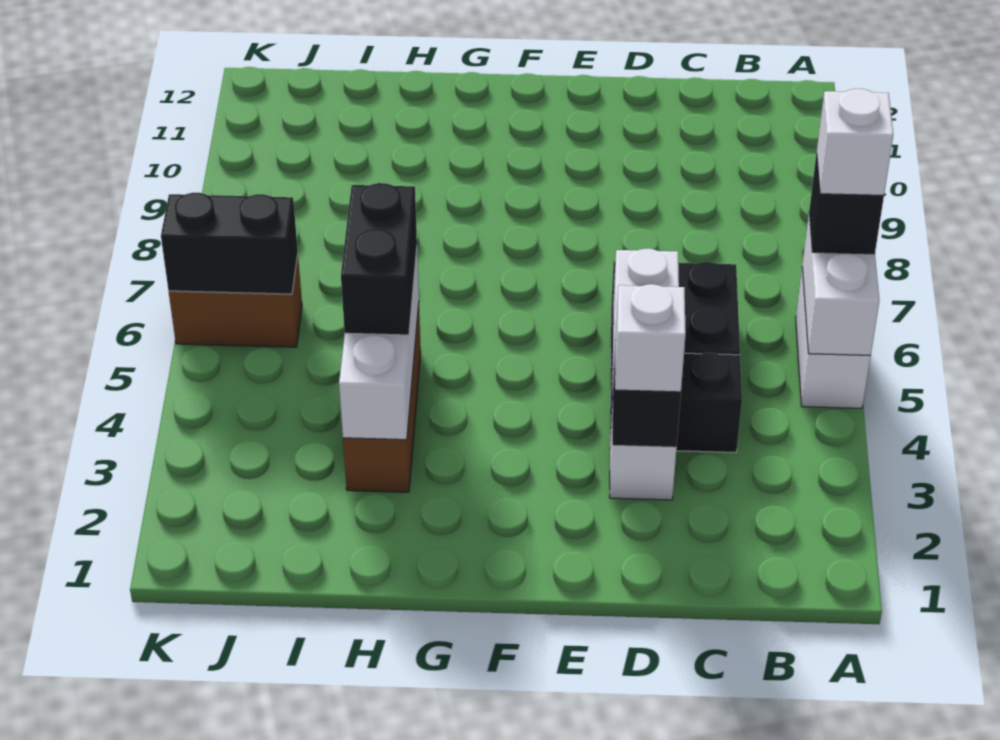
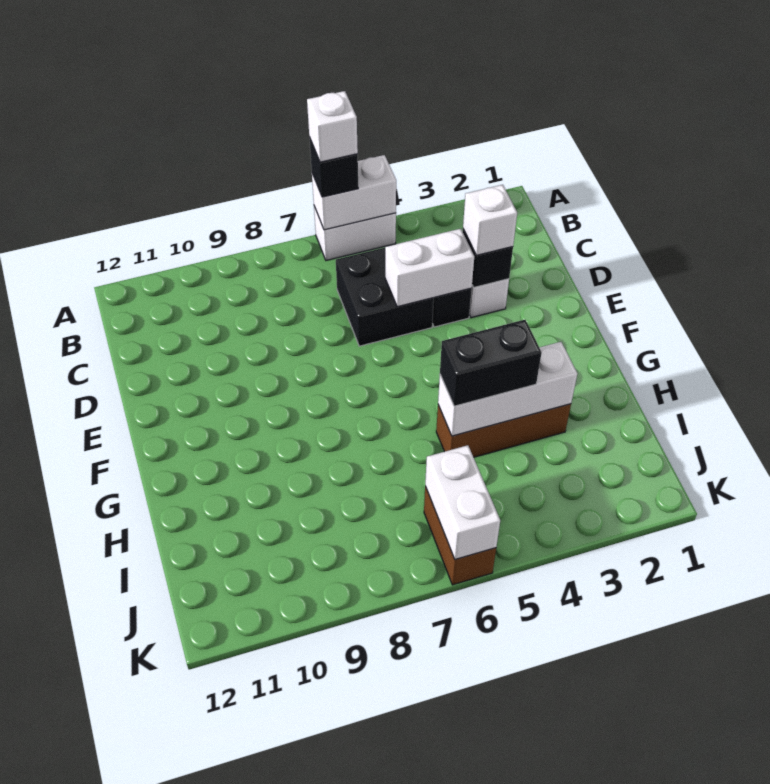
black brick J6:K6 level 2 -> white brick J6:K6 level 2

